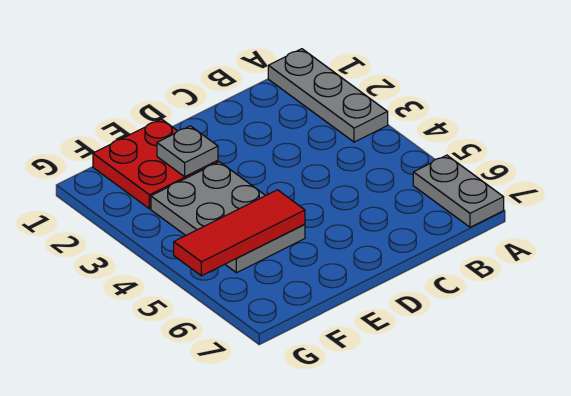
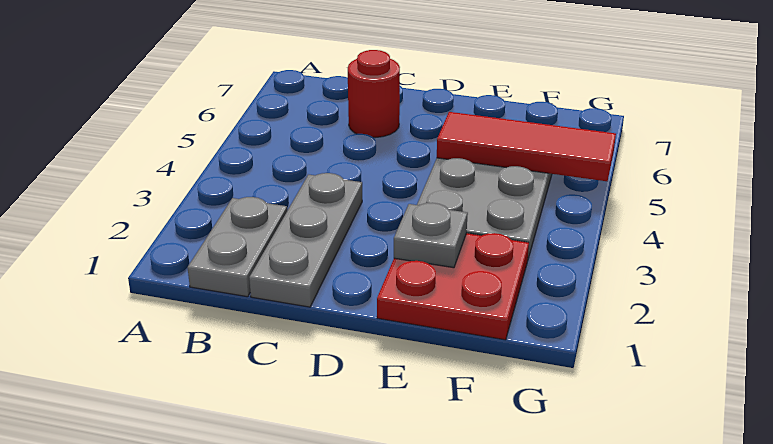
grey plate A1:A3 level 1 -> grey plate C1:C3 level 1
grey plate A6:A7 level 1 -> grey plate B1:B2 level 1
none -> red round brick C6 level 1

